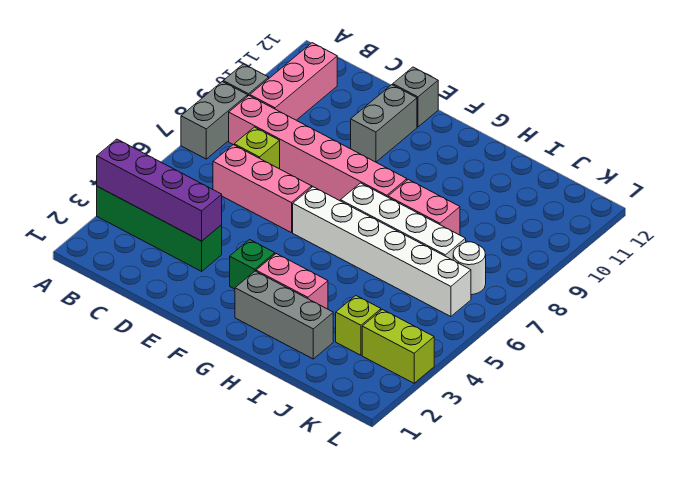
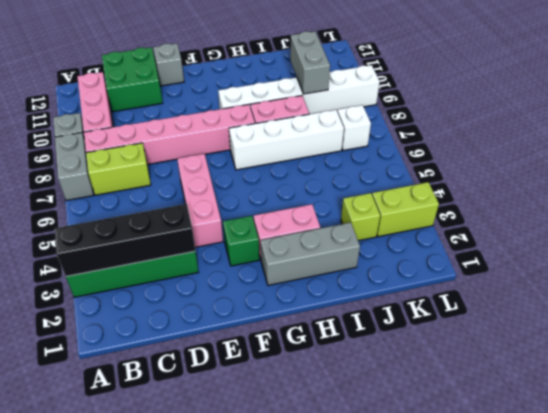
purple brick A3:D3 level 2 -> black brick A3:D3 level 2
pink brick C6:E6 level 1 -> pink brick E4:E6 level 1
lime brick C7 level 1 -> lime brick B7:C7 level 1
none -> green brick C11:D12 level 1
grey brick E10:E11 level 1 -> grey brick J9:J10 level 2
white brick F6:K6 level 1 -> white brick G9:L9 level 1
white round brick K7 level 1 -> white brick K7 level 1

